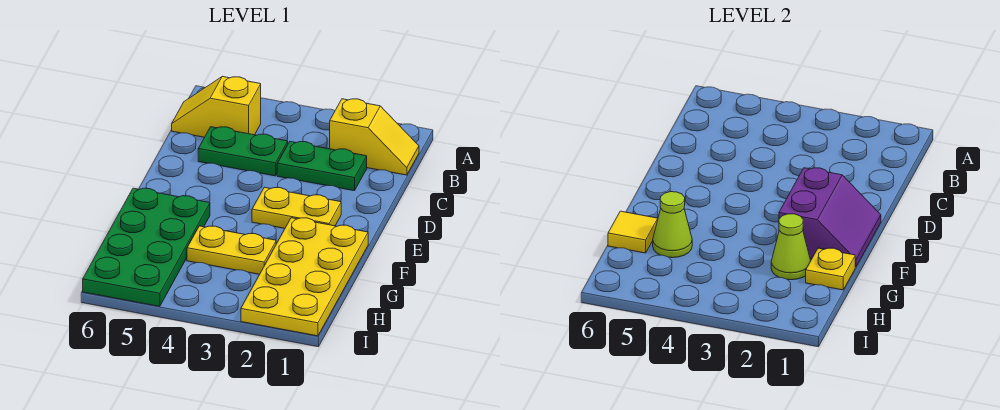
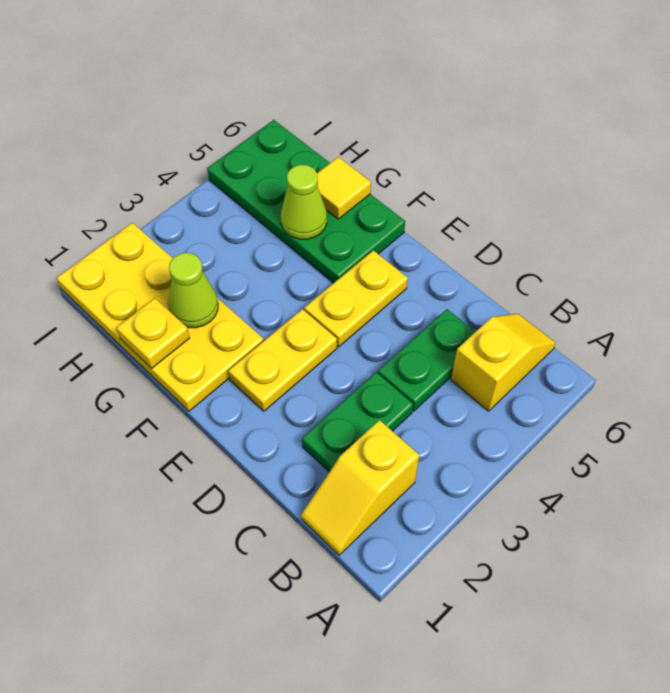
purple slope E1:F2 level 2 top 2 -> none
yellow plate G3:G4 level 1 -> yellow plate E4:E5 level 1

